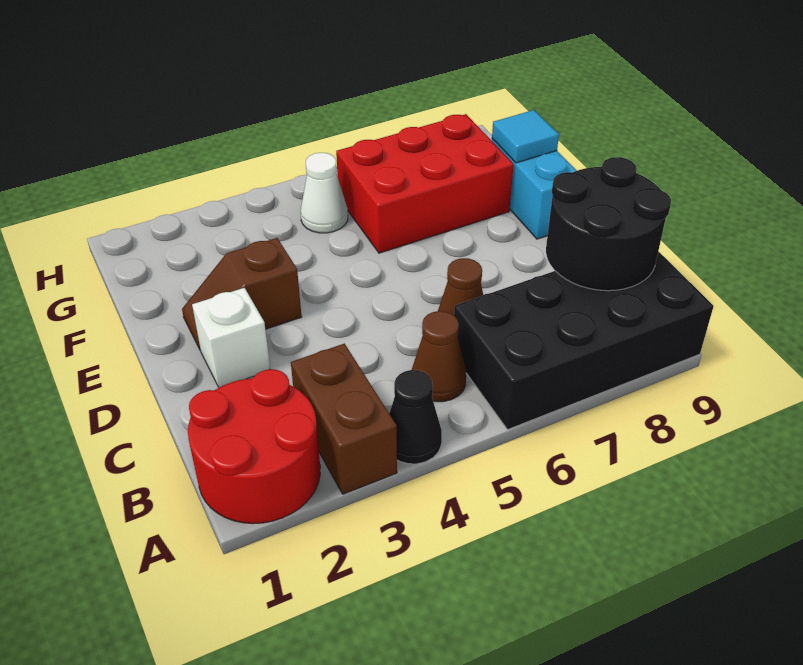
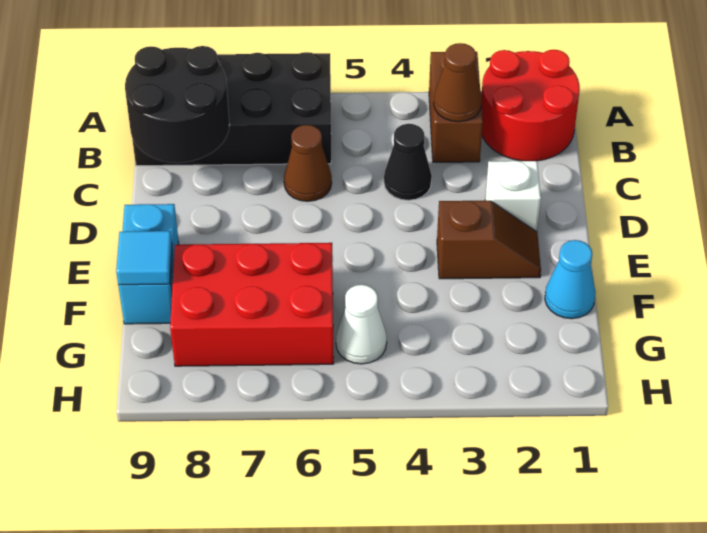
black cone A4 level 1 -> black cone C4 level 1
brown cone B5 level 1 -> brown cone B3 level 2
none -> cyan cone F1 level 1

